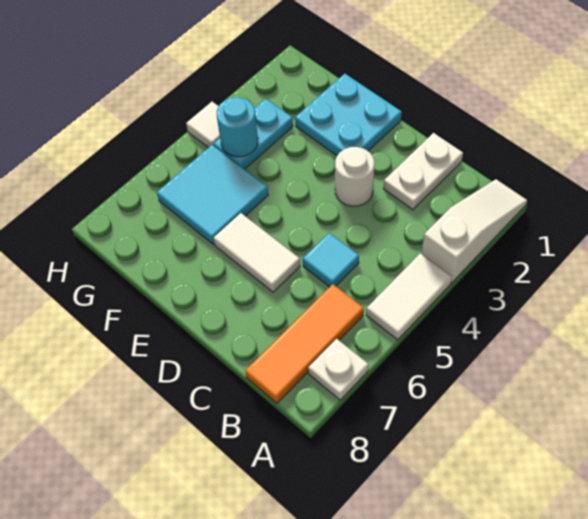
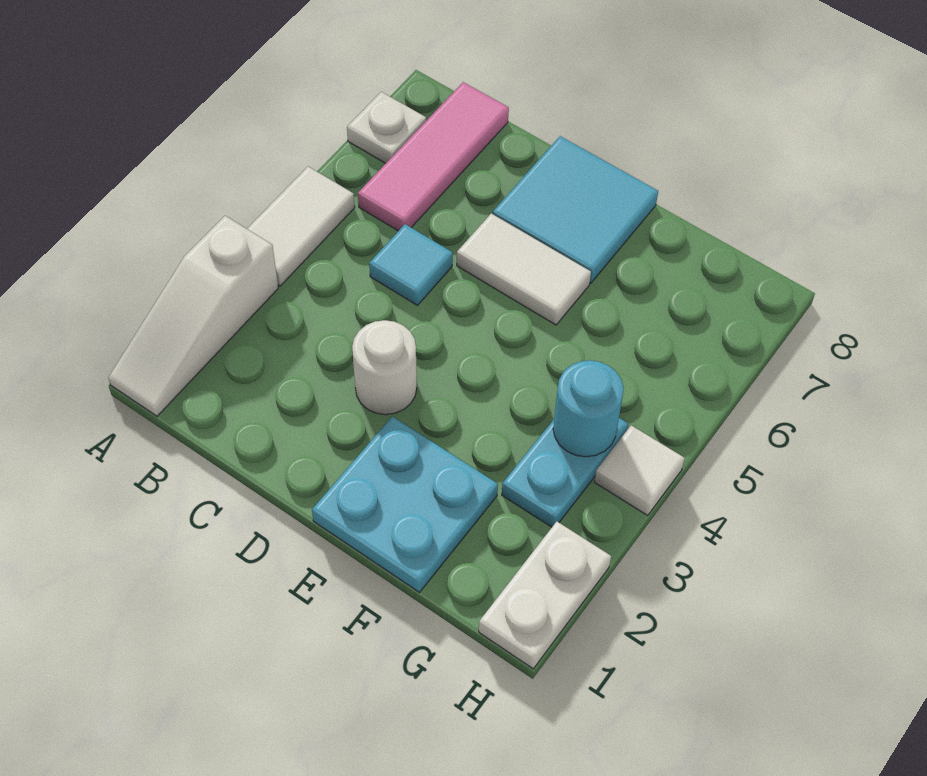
orange tile B6:B8 level 1 -> pink tile B6:B8 level 1
white plate C1:C2 level 1 -> white plate H1:H2 level 1
cyan tile F5:G6 level 1 -> cyan tile D7:E8 level 1

